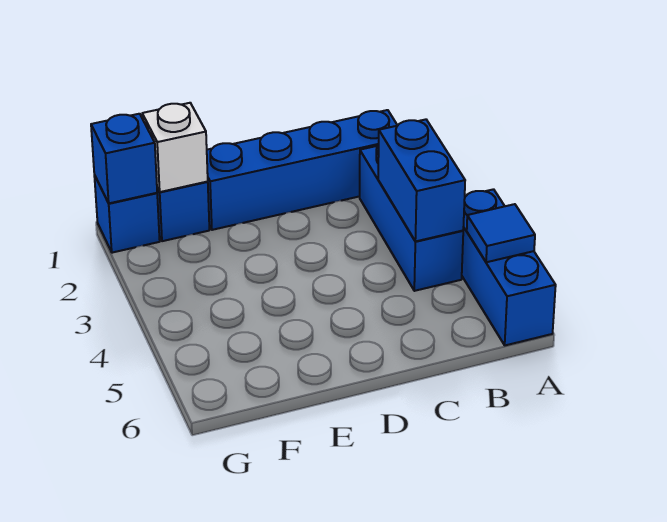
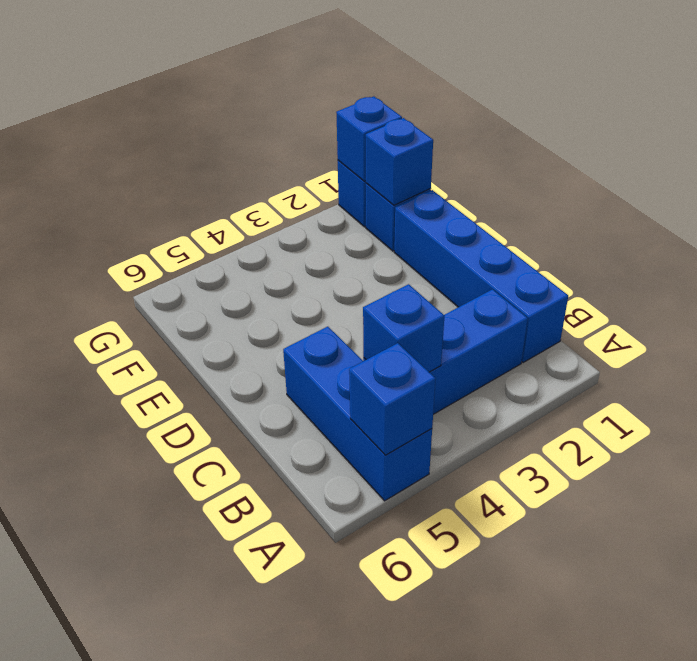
blue brick A4:A6 level 1 -> blue brick A5:C5 level 1
blue tile A5 level 2 -> blue brick A5 level 2
blue brick B3:B4 level 2 -> blue brick B4 level 2
white brick F1 level 2 -> blue brick F1 level 2

